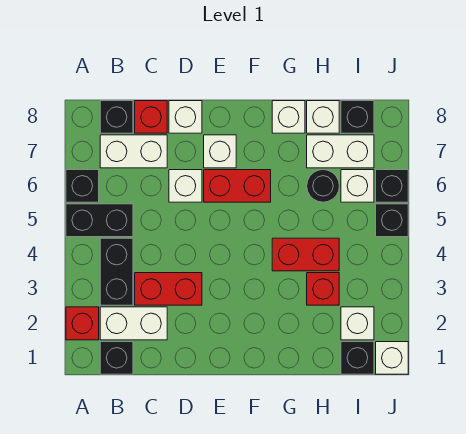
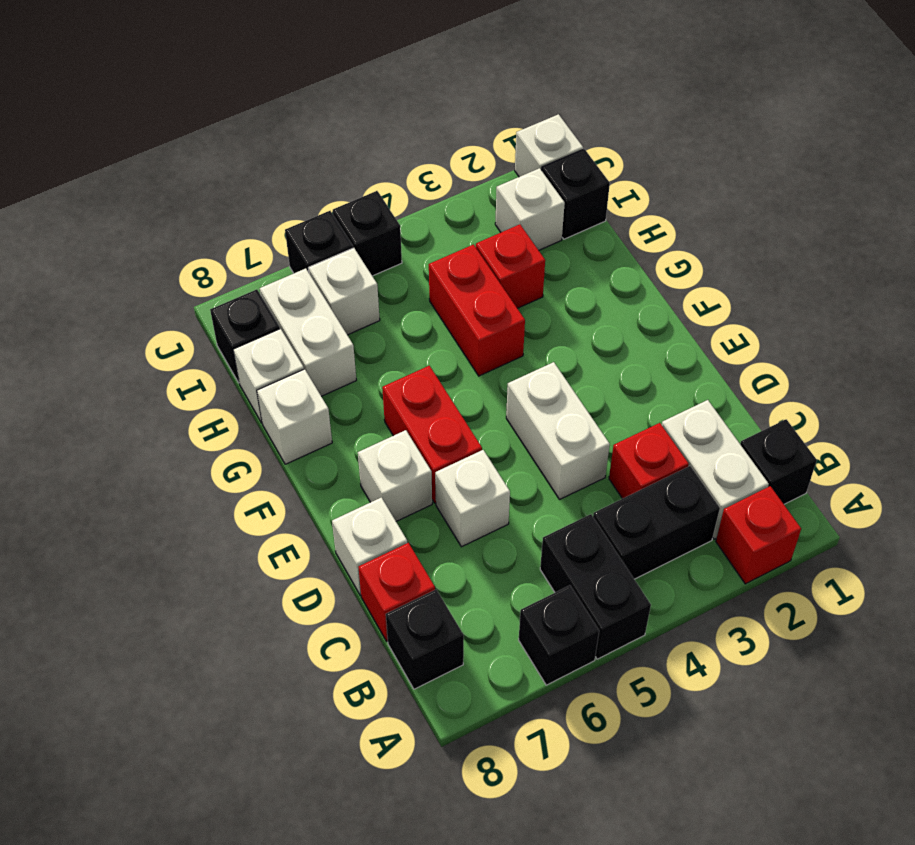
white brick B7:C7 level 1 -> white brick D4:E4 level 1
red brick C3:D3 level 1 -> red brick C3 level 1
black round brick H6 level 1 -> none

